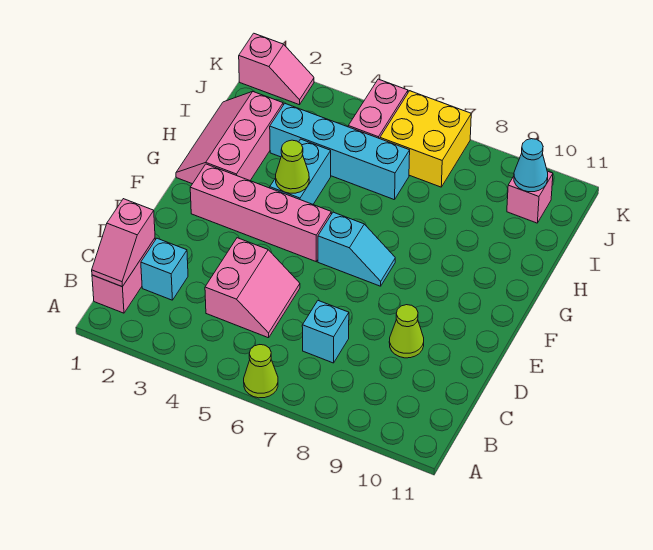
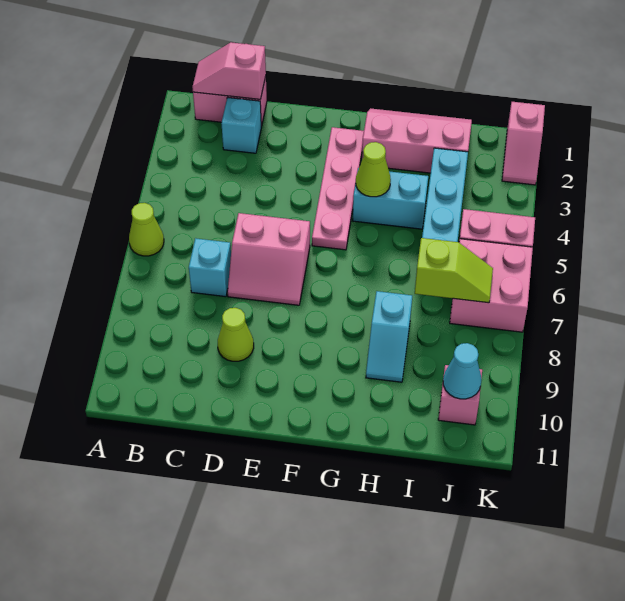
pink slope C4:D5 level 1 top 4 -> pink slope D6:E7 level 1 top 6
pink brick F2:F5 level 1 -> pink plate F2:F5 level 1
cyan slope F6:F7 level 1 top 6 -> cyan slope H8:H9 level 1 top 8
none -> lime slope I7:J7 level 2 top I
yellow brick J6:K7 level 1 -> pink brick J6:K7 level 1

